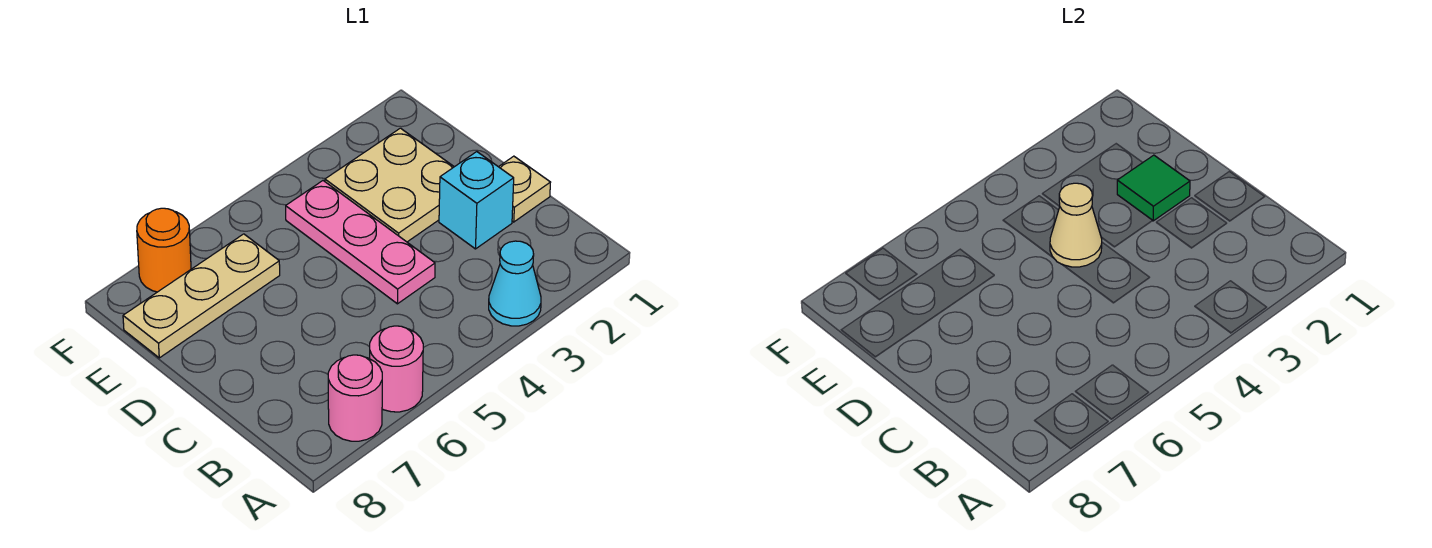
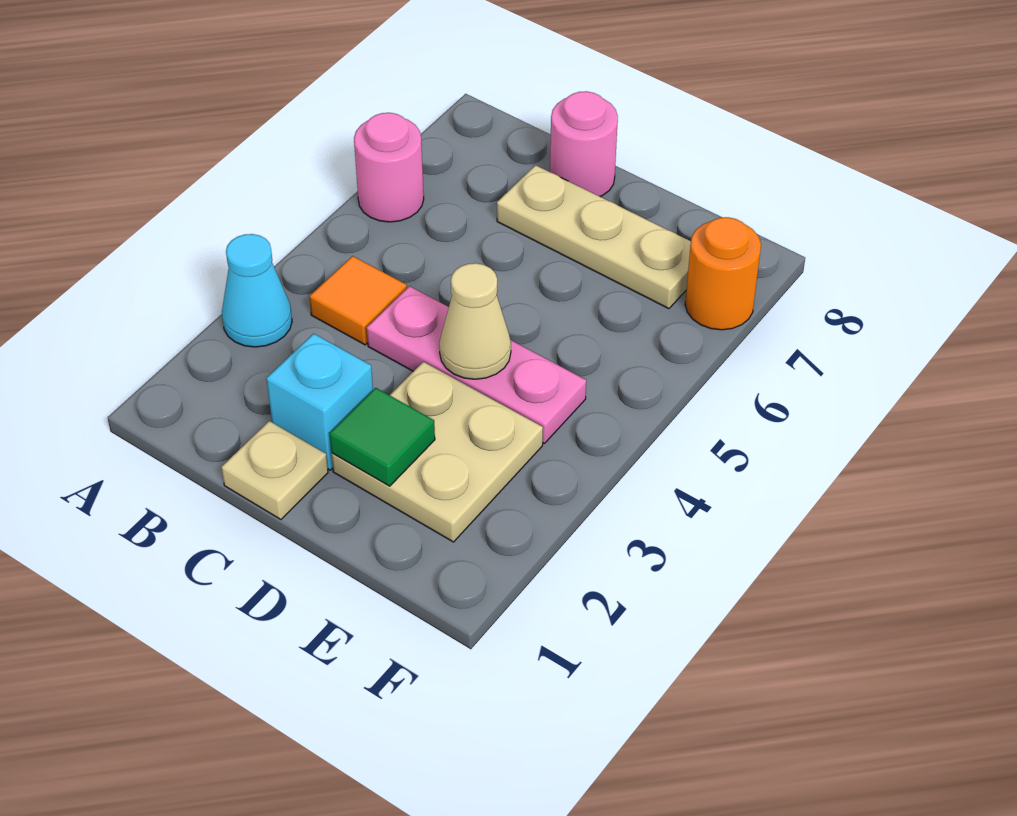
pink round brick A7 level 1 -> pink round brick C8 level 1
none -> orange tile B4 level 1
tan plate E6:E8 level 1 -> tan plate C7:E7 level 1

